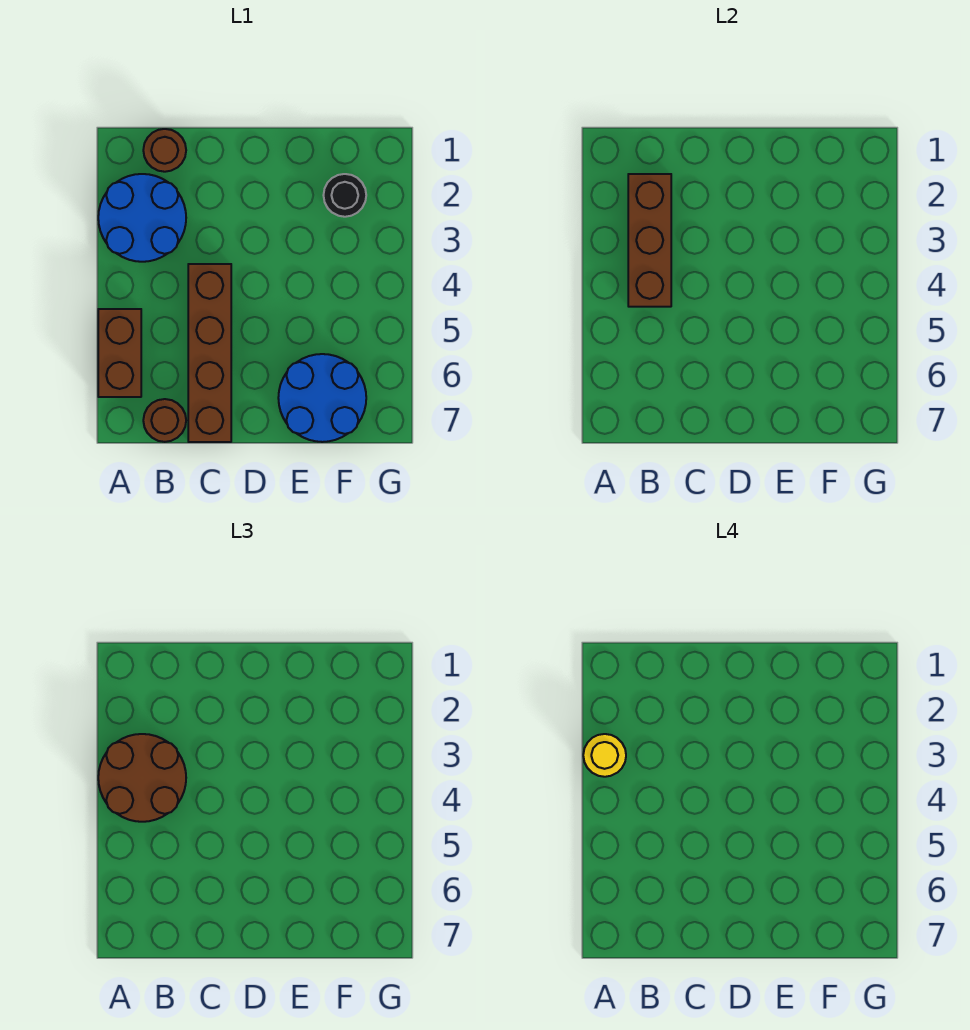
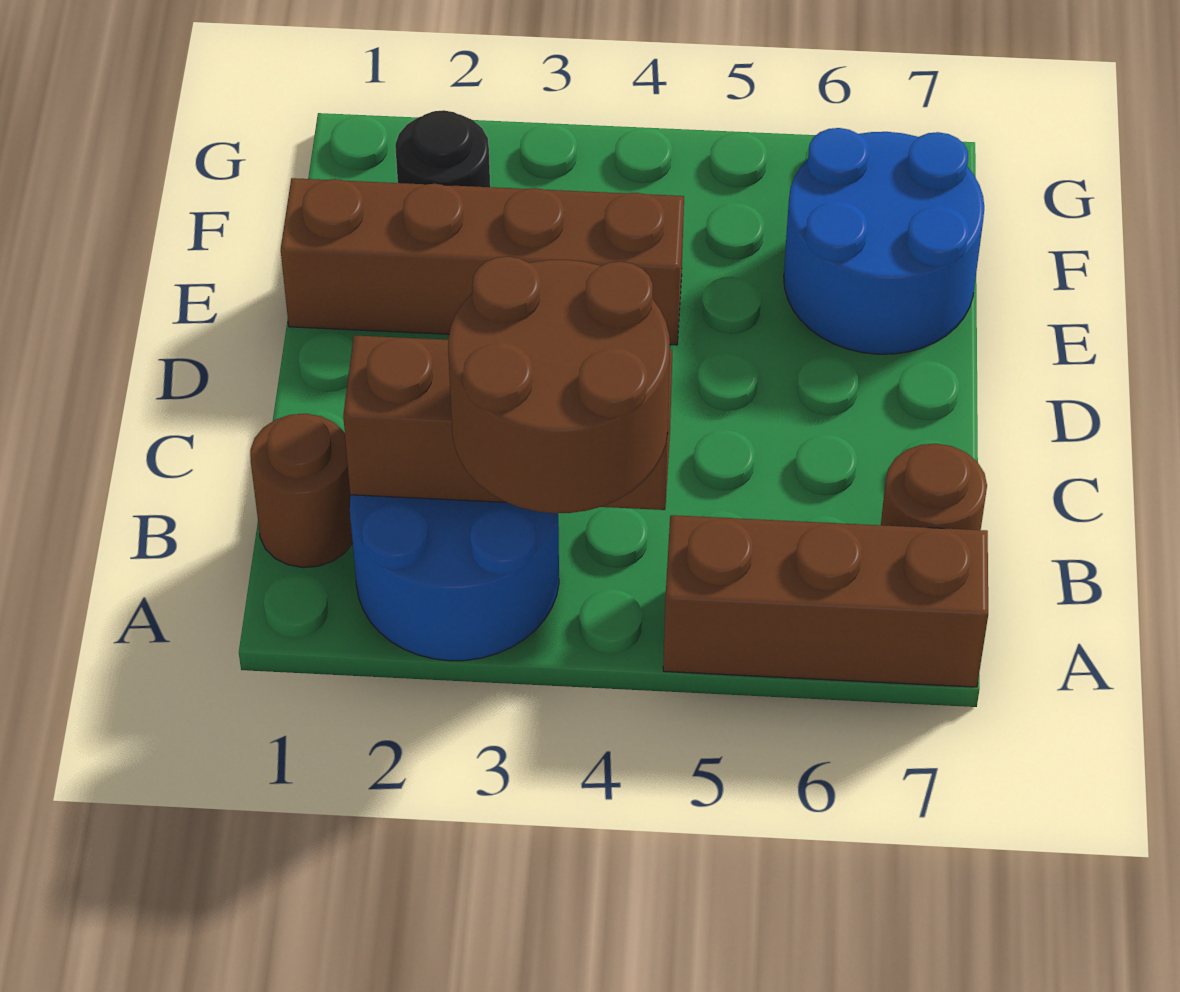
yellow round brick A3 level 4 -> none
brown brick A5:A6 level 1 -> brown brick A5:A7 level 1
brown brick C4:C7 level 1 -> brown brick E1:E4 level 1

